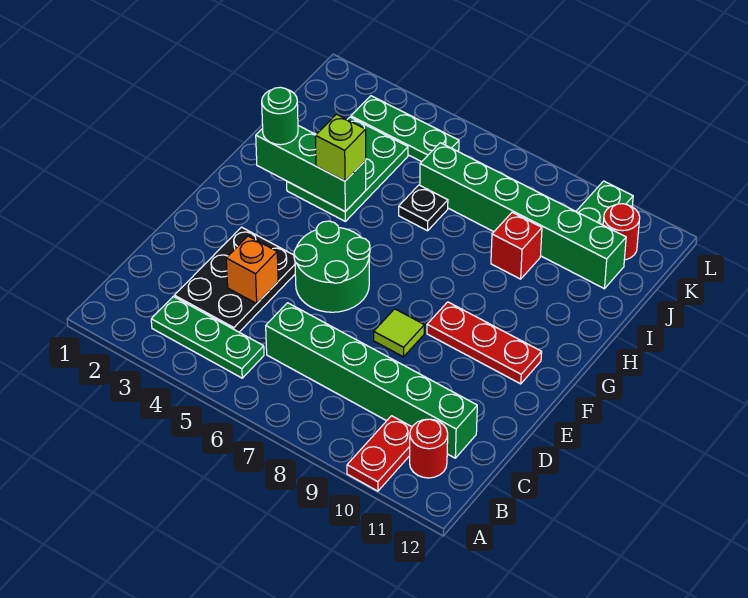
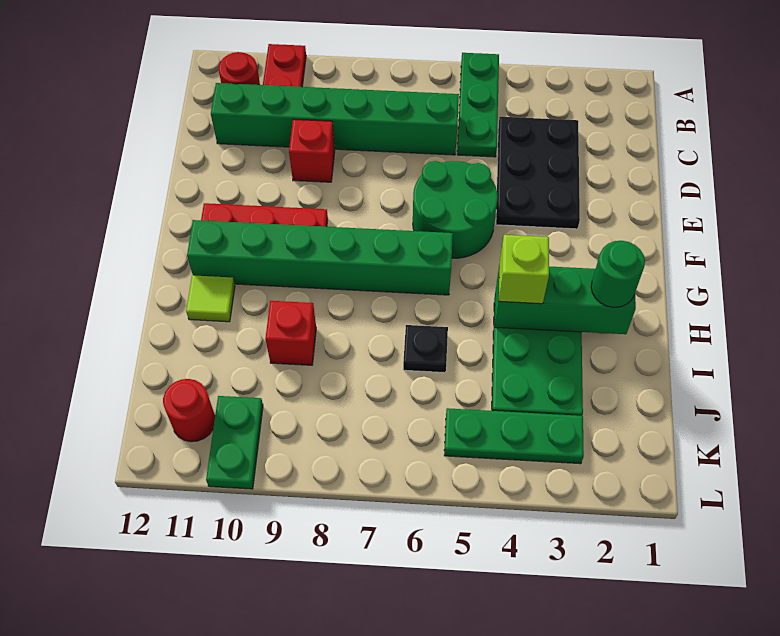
green plate B3:B5 level 1 -> green plate A5:C5 level 1
orange brick D4 level 2 -> none
none -> red brick D9 level 1
lime tile E8 level 1 -> lime tile H11 level 1
green brick J6:J11 level 1 -> green brick G6:G11 level 1

